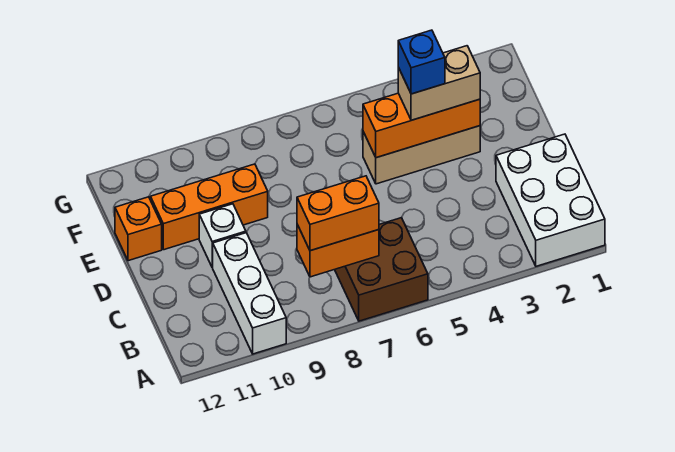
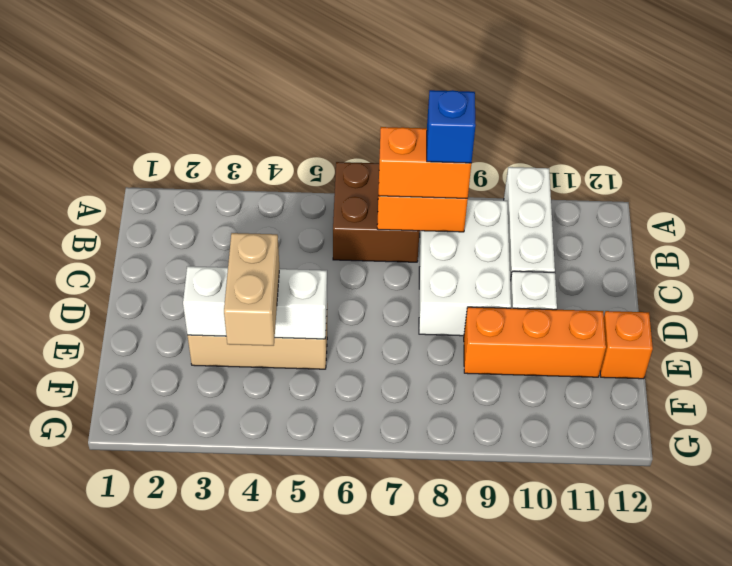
white brick A1:C2 level 1 -> white brick B8:D9 level 1
orange brick E3:E5 level 2 -> white brick E3:E5 level 2
tan brick E3:E4 level 3 -> tan brick E4:F4 level 3
blue brick E4 level 4 -> blue brick B8 level 4

